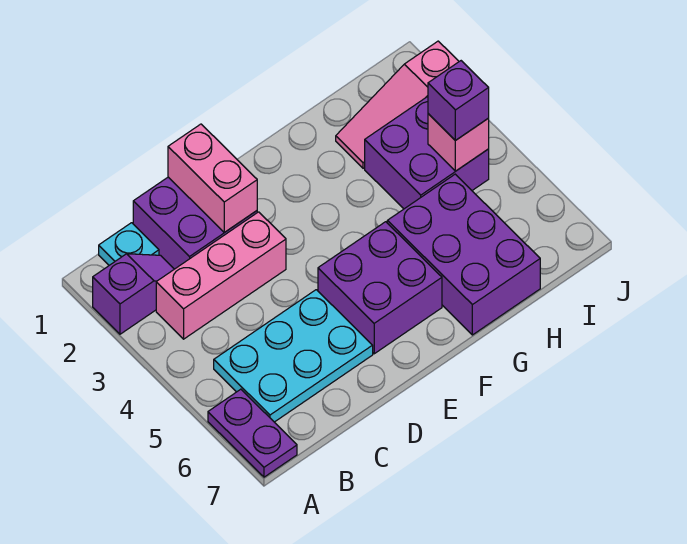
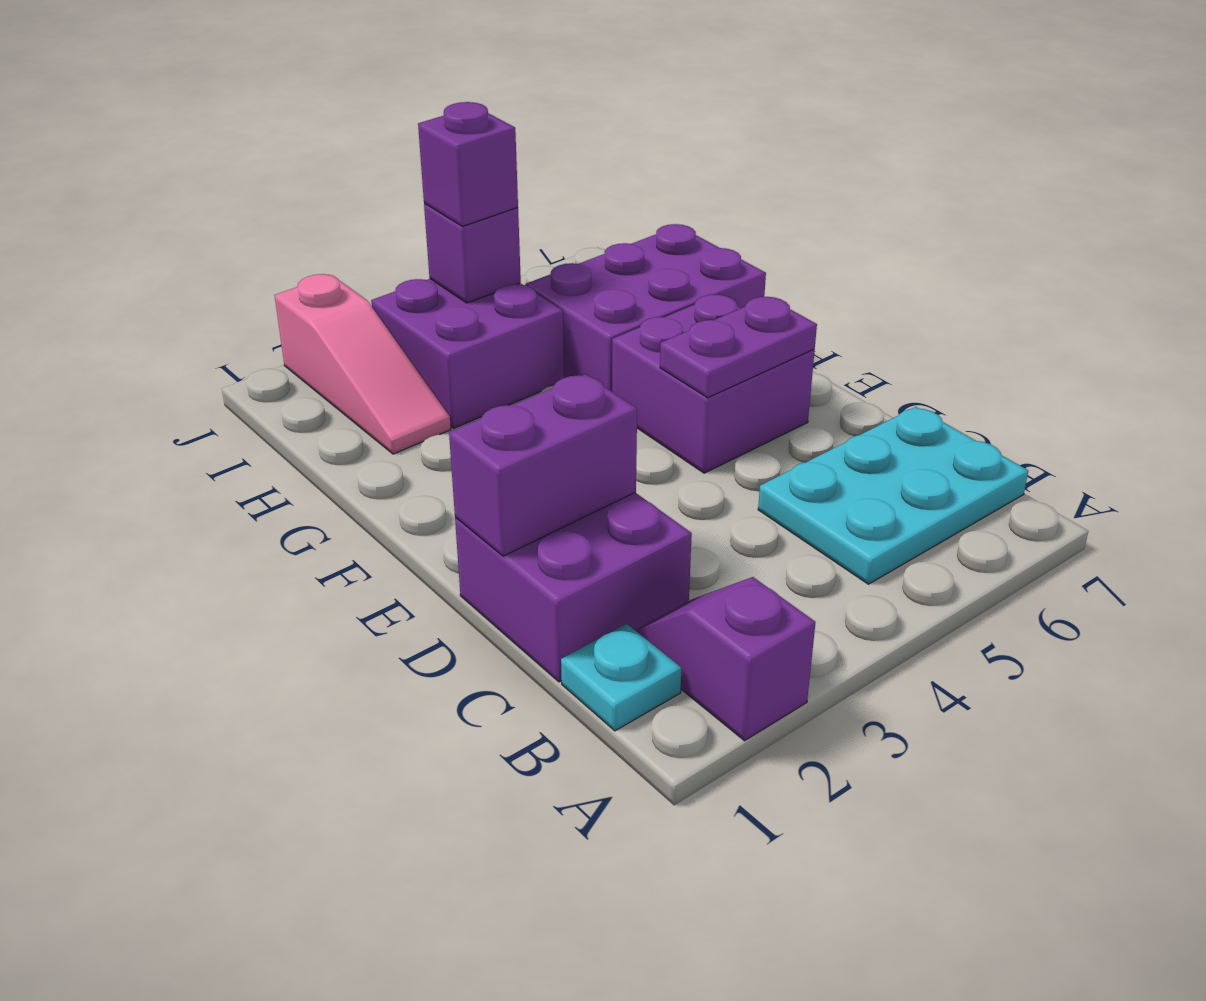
purple plate A6:A7 level 1 -> purple plate E5:E6 level 2
pink brick B3:D3 level 1 -> none
cyan plate B5:D6 level 1 -> cyan plate B5:C7 level 1
pink brick D1:D2 level 2 -> purple brick D1:D2 level 2
pink brick I4 level 2 -> purple brick I4 level 2

